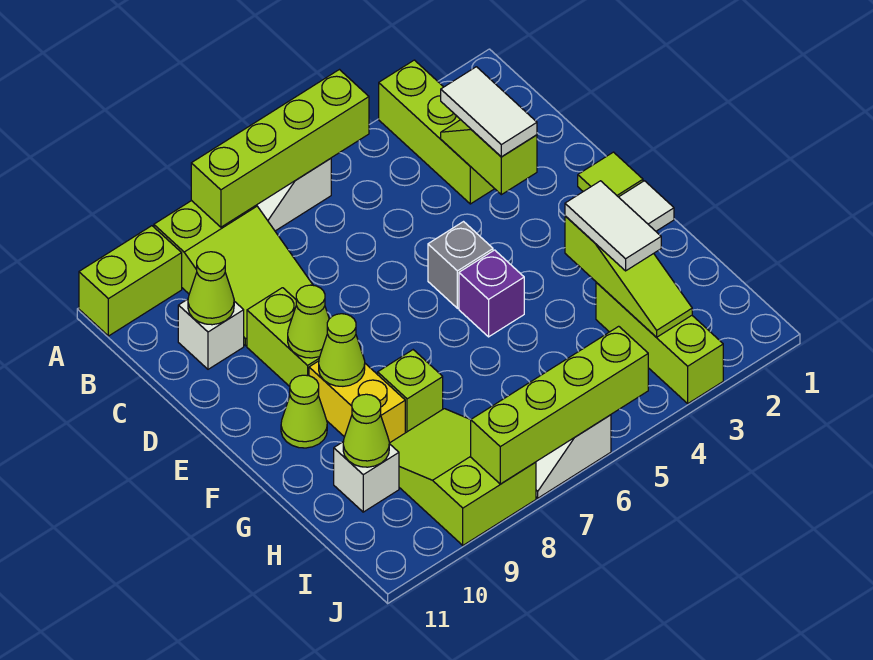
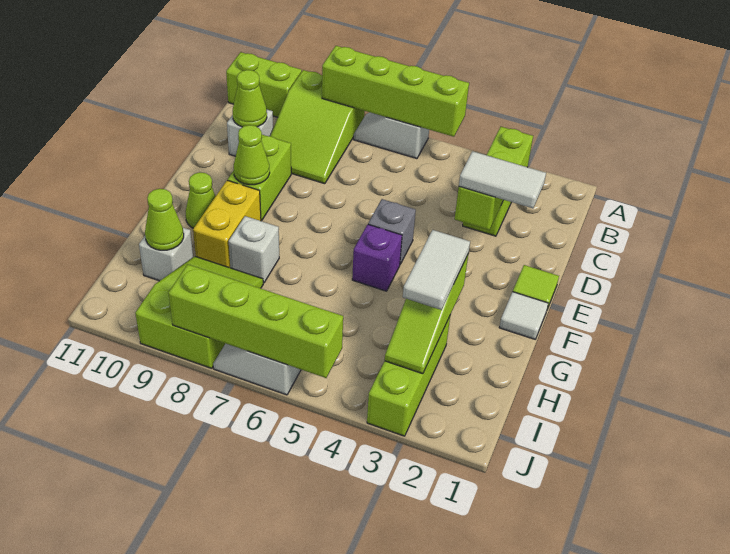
white tile C3:D3 level 3 -> white tile D2:D3 level 3
lime cone F9 level 2 -> none
lime brick G8 level 1 -> white brick G8 level 1

